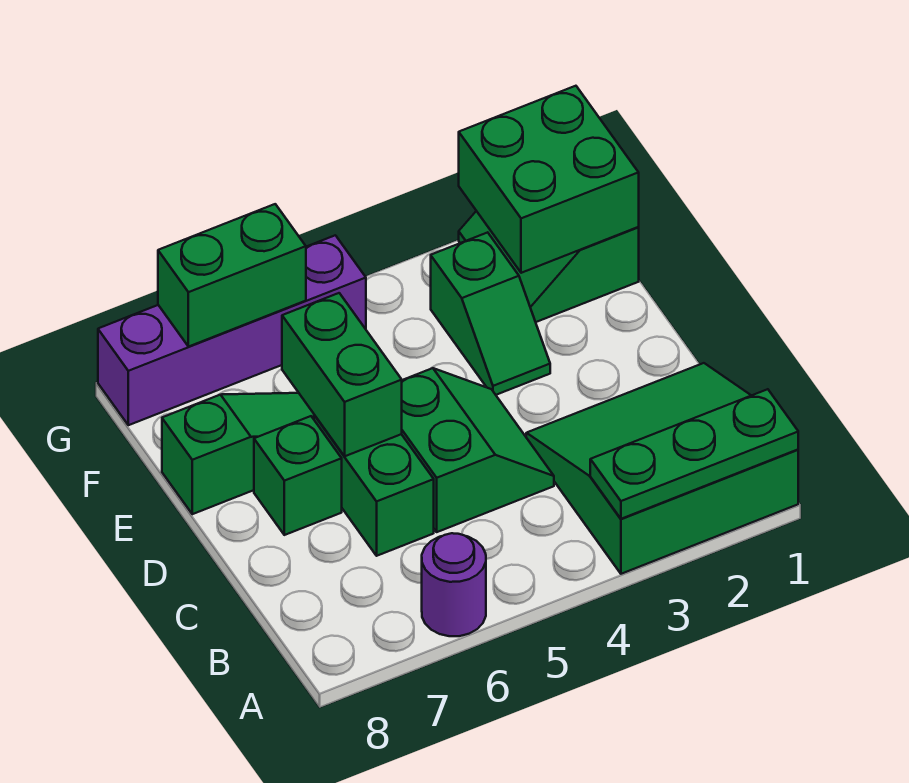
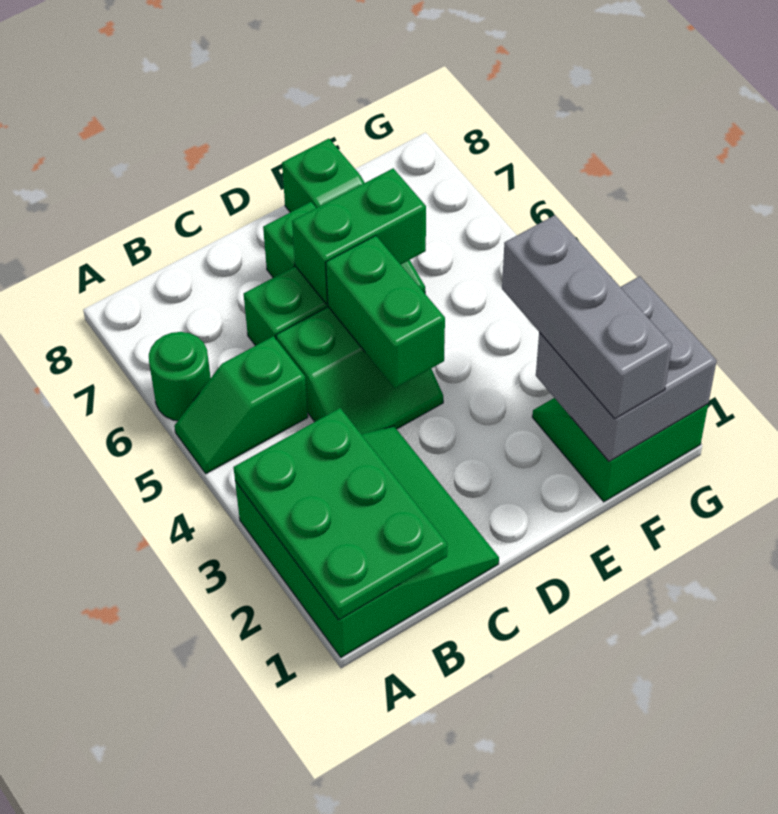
green plate A1:A3 level 2 -> green plate A1:B3 level 2
purple round brick A6 level 1 -> green round brick A6 level 1
green slope E3:F3 level 1 top F -> green slope A5:B5 level 1 top B
green brick F1:G2 level 2 -> grey brick F1:G2 level 2
none -> grey brick F1:F3 level 3
purple brick G5:G8 level 1 -> none
green brick G6:G7 level 2 -> green brick D4:D5 level 2

